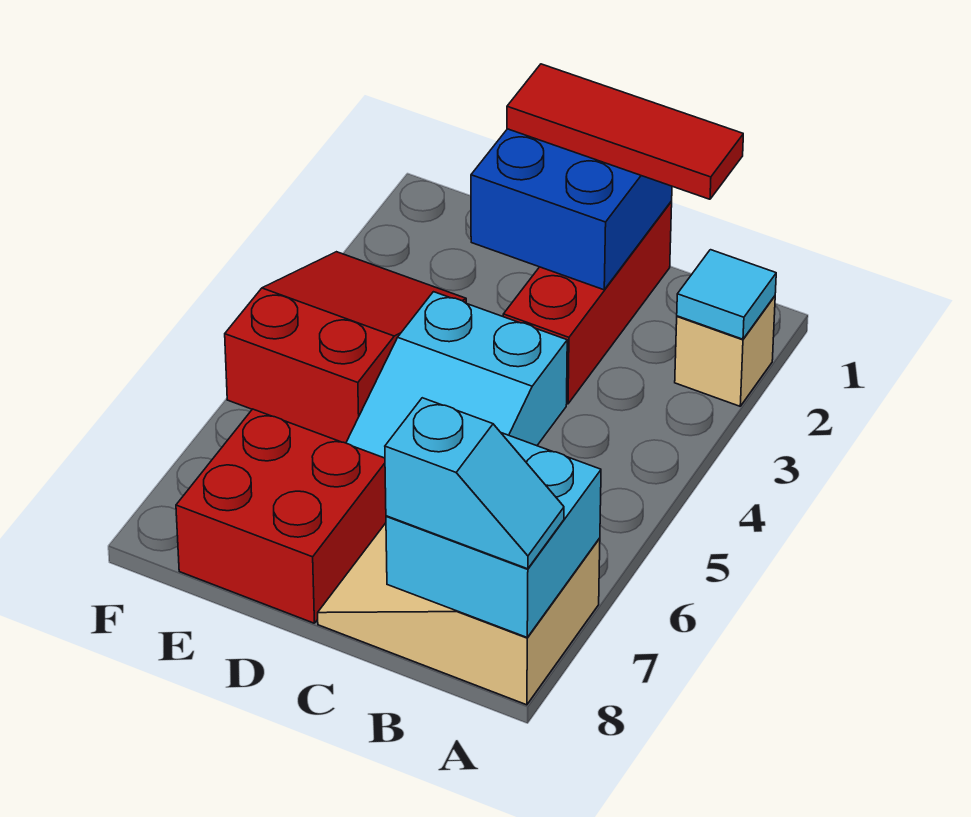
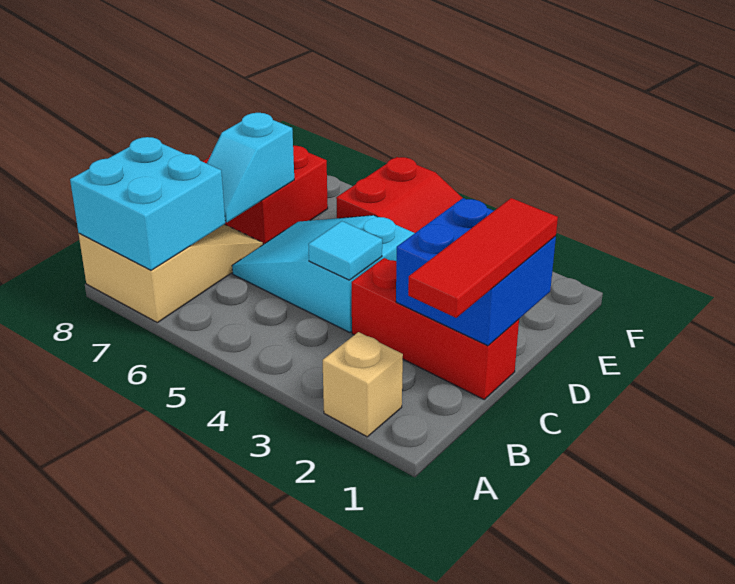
cyan tile A2 level 2 -> cyan tile C4 level 2
cyan slope A8:B8 level 3 top B -> cyan slope C7:D7 level 2 top D

